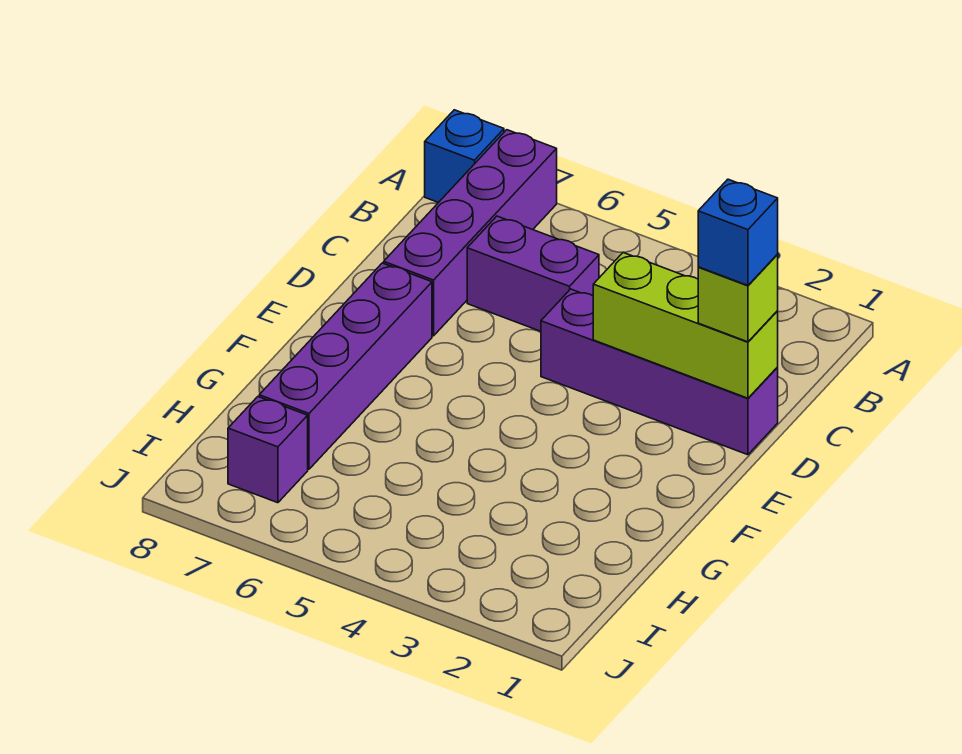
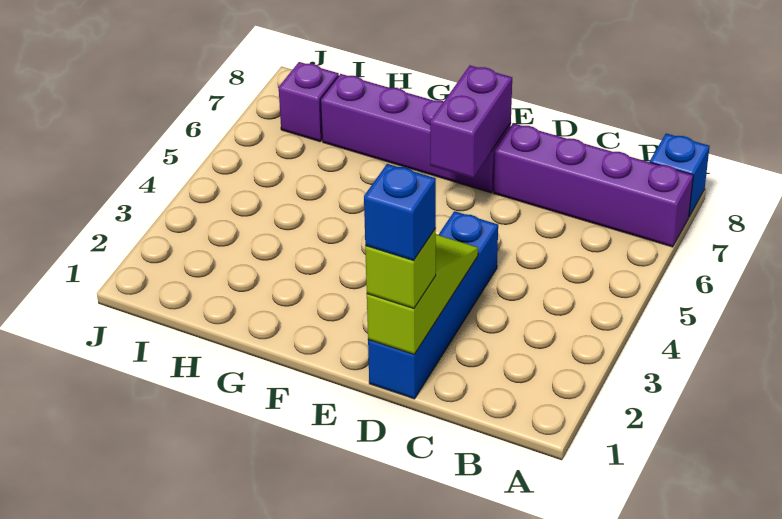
purple brick C5:C6 level 1 -> purple brick E6:E7 level 2
purple brick D1:D4 level 1 -> blue brick D1:D4 level 1
lime brick D1:D3 level 2 -> lime slope D1:D3 level 2 top 1

